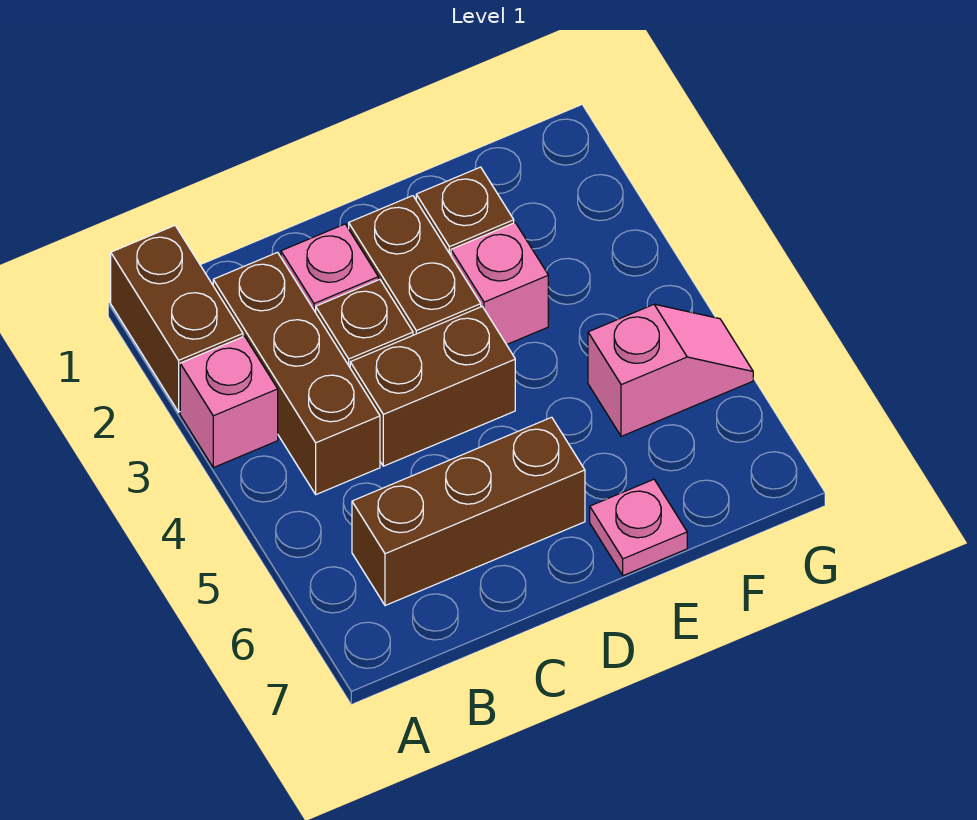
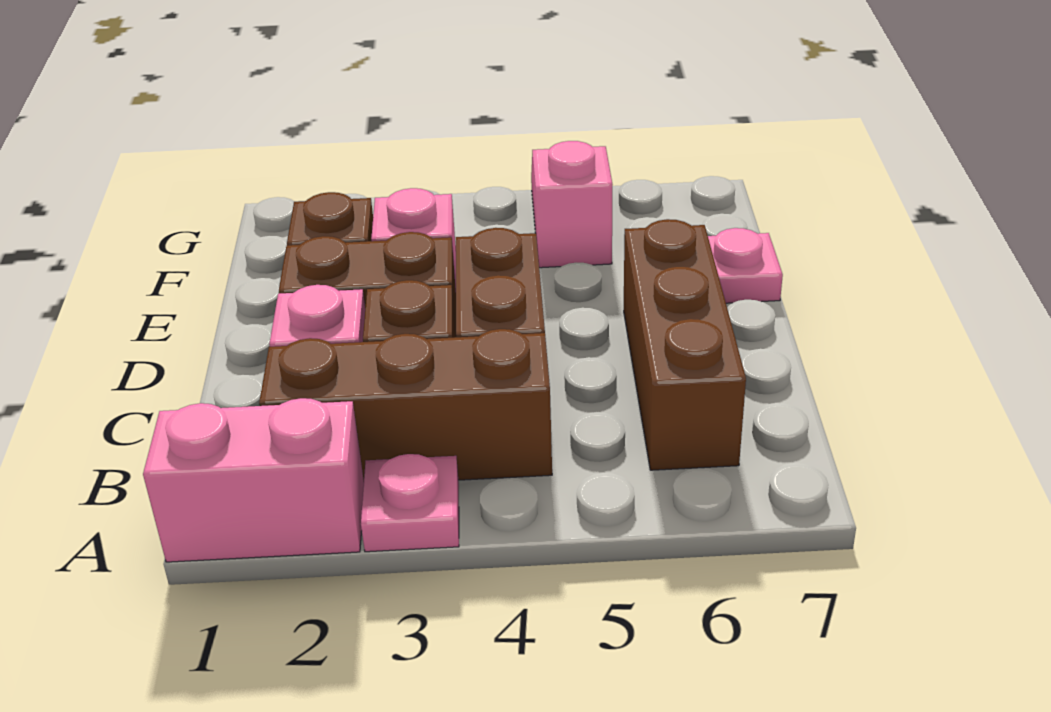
brown brick A1:A2 level 1 -> pink brick A1:A2 level 1
pink brick A3 level 1 -> pink plate A3 level 1

